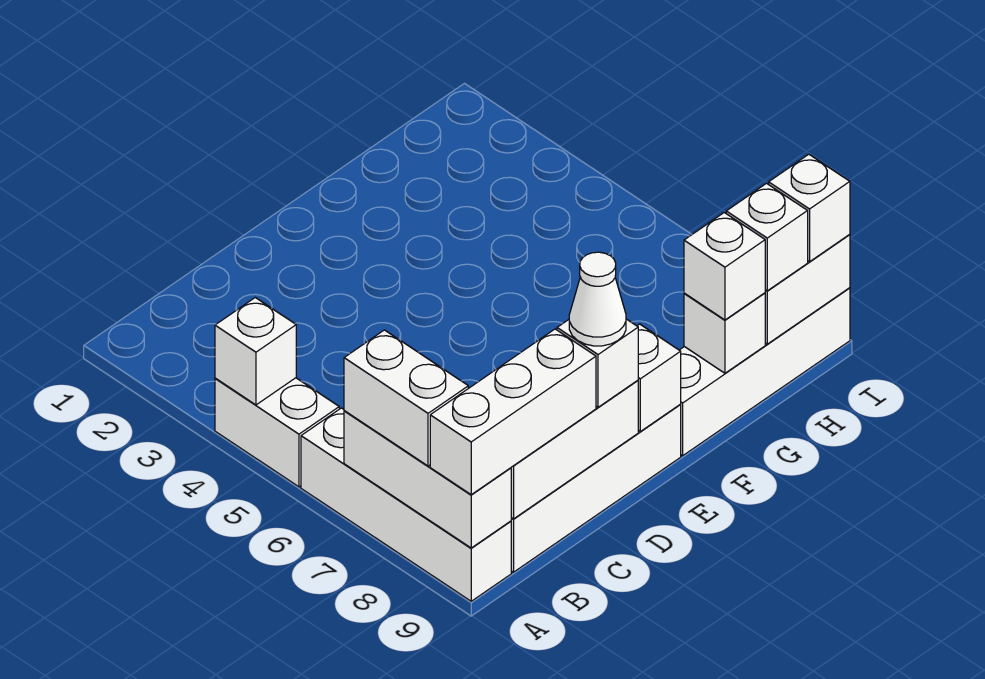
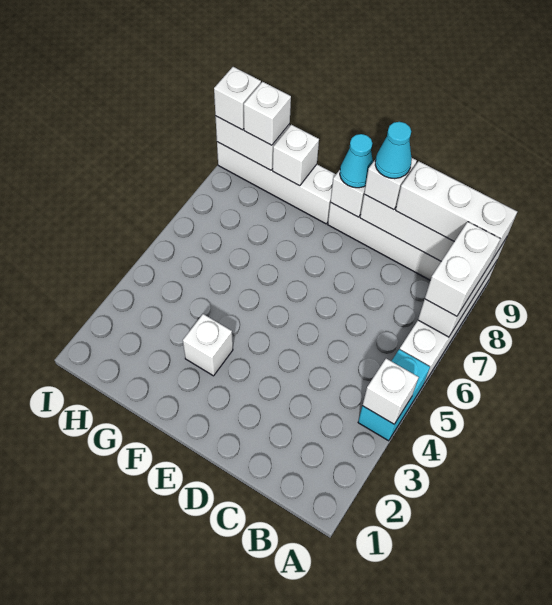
white brick A4:A5 level 1 -> cyan brick A4:A5 level 1
white cone D9 level 4 -> cyan cone D9 level 4
none -> cyan cone E9 level 3
white brick G9 level 3 -> white brick F3 level 1

